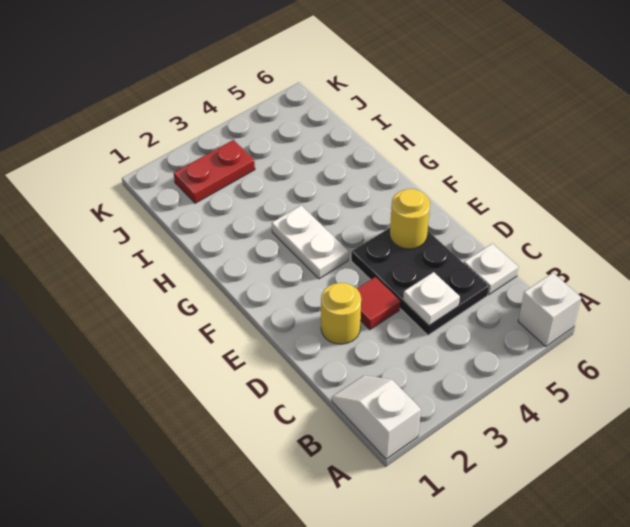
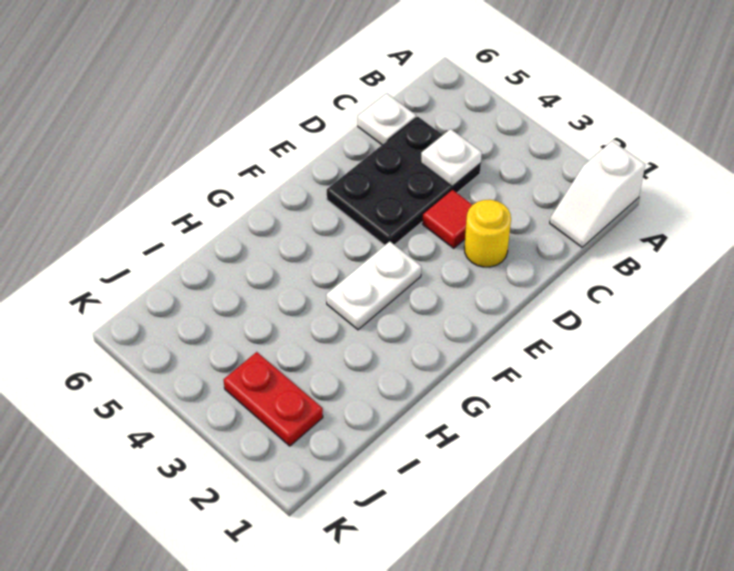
white brick A6 level 1 -> none
yellow round brick E5 level 2 -> none

